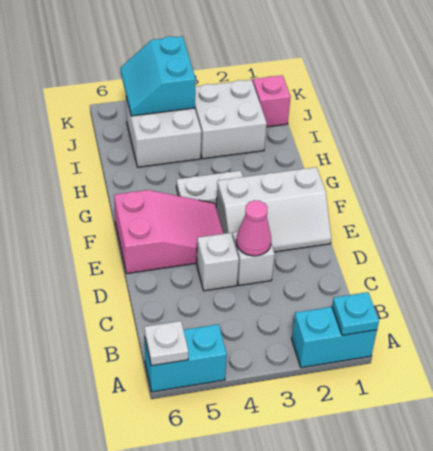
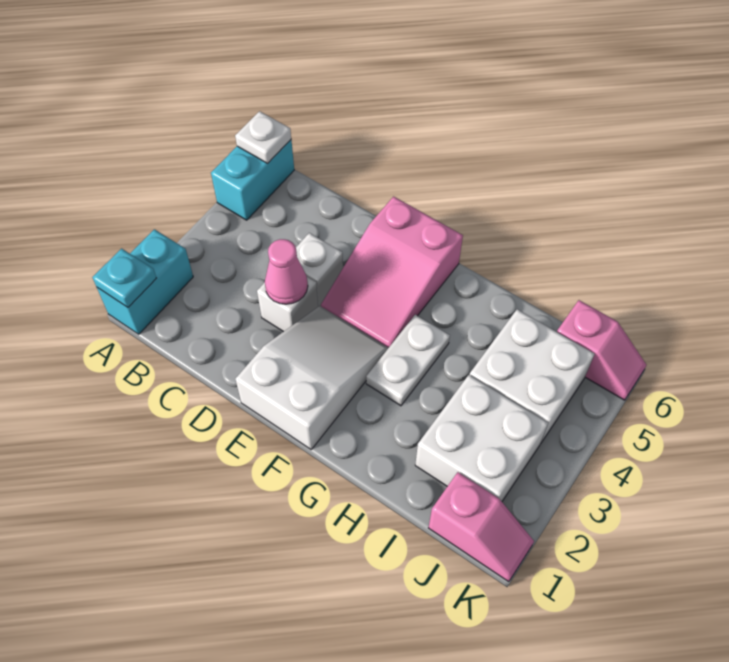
white slope E1:F3 level 1 top F -> white slope E1:F3 level 1 top 1
cyan slope J4:K5 level 2 top 4 -> none
none -> pink slope J6:K6 level 1 top J

